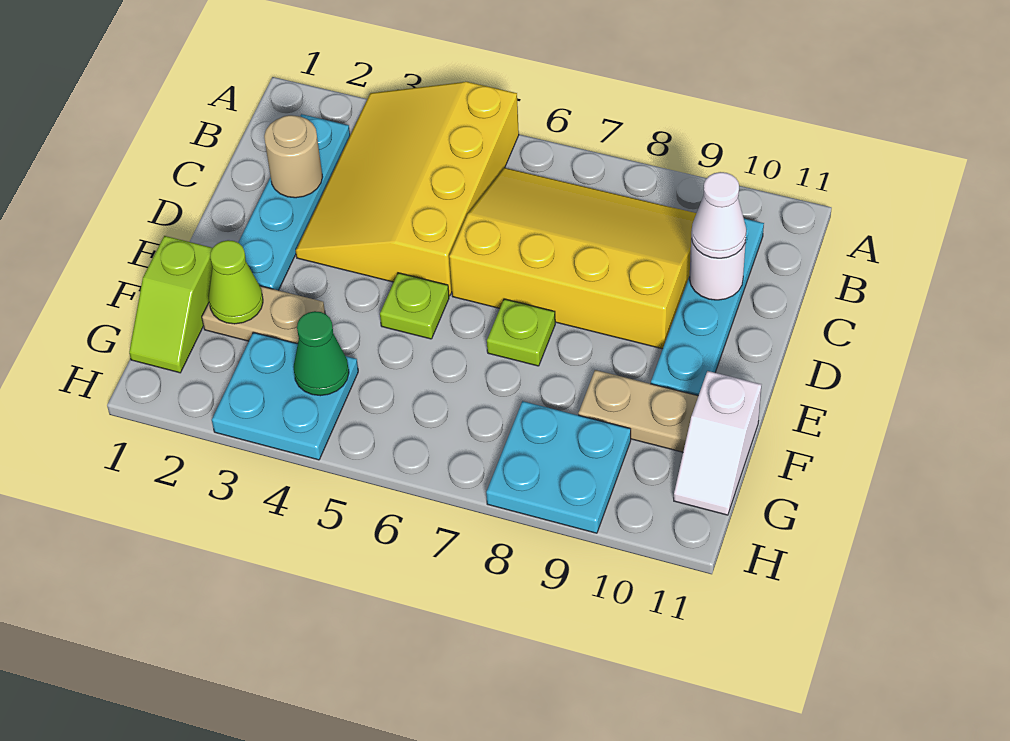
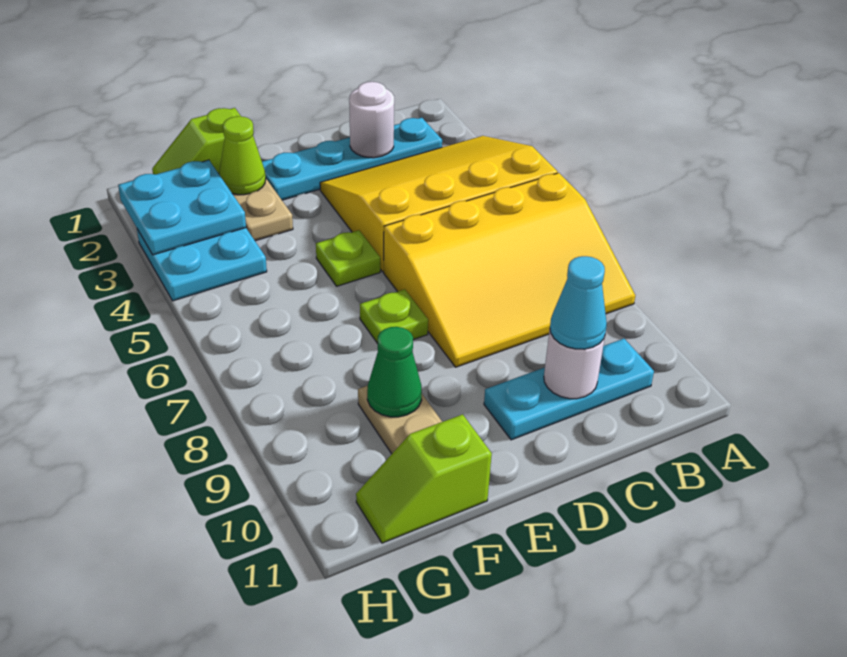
yellow slope B6:D9 level 1 top D -> yellow slope A6:D8 level 1 top 6
cyan plate B10:E10 level 1 -> cyan plate B10:D10 level 1
tan round brick C2 level 2 -> white round brick C2 level 2
white cone C10 level 3 -> cyan cone C10 level 3
white slope F11:G11 level 1 top F -> lime slope F11:G11 level 1 top F
green cone G4 level 2 -> green cone F9 level 2
cyan plate G8:H9 level 1 -> cyan plate G2:H3 level 2

